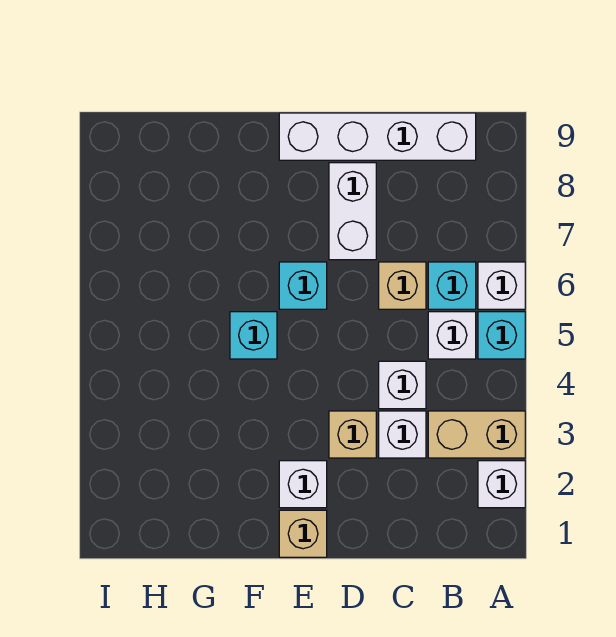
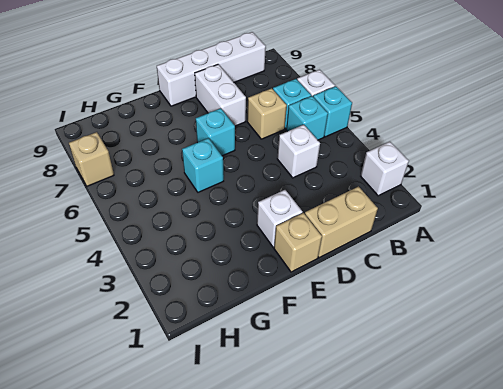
tan brick A3:B3 level 1 -> tan brick C1:D1 level 1
white brick B5 level 1 -> cyan brick B5 level 1
white brick C3 level 1 -> none
tan brick D3 level 1 -> tan brick I7 level 1

